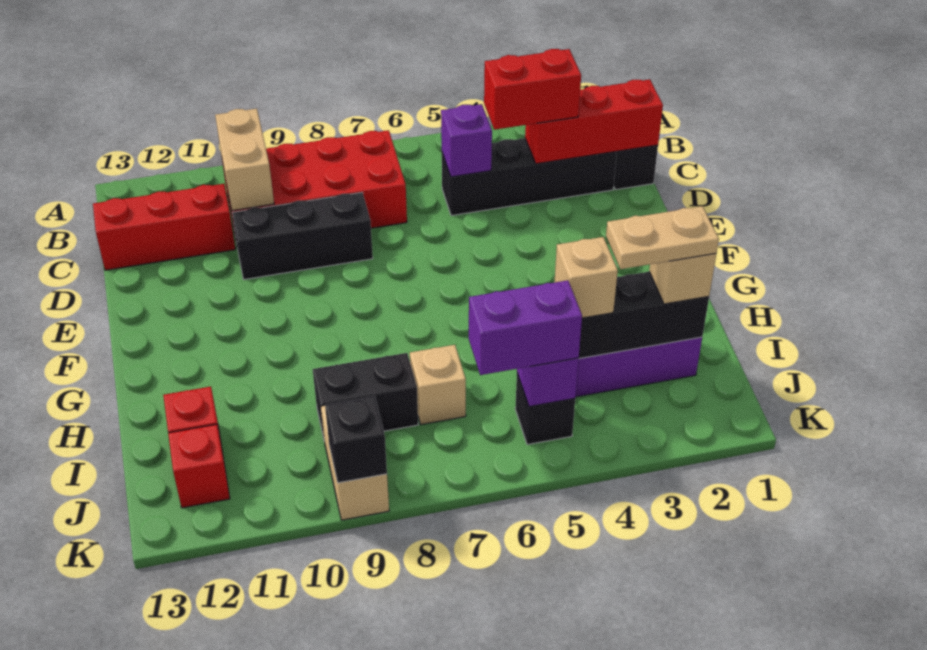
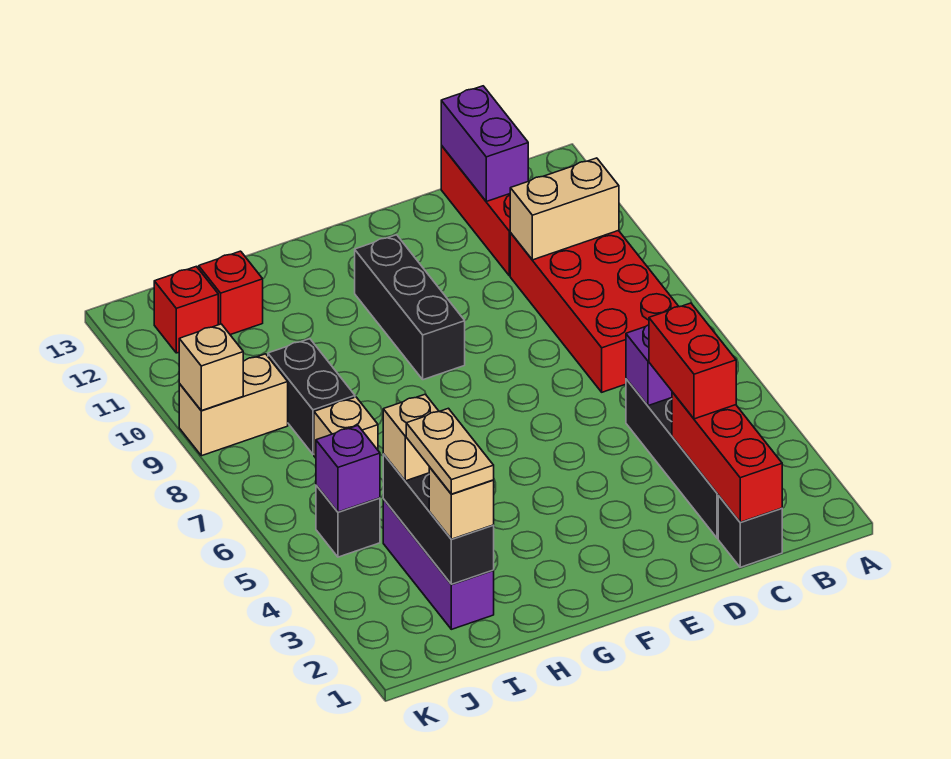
black brick D8:D10 level 1 -> black brick F9:F11 level 1
purple brick J5:J6 level 3 -> purple brick C12:C13 level 2
black brick K9 level 2 -> tan brick K9 level 2

